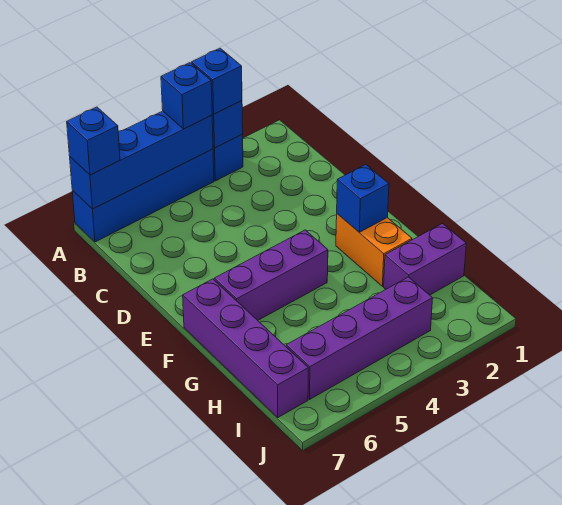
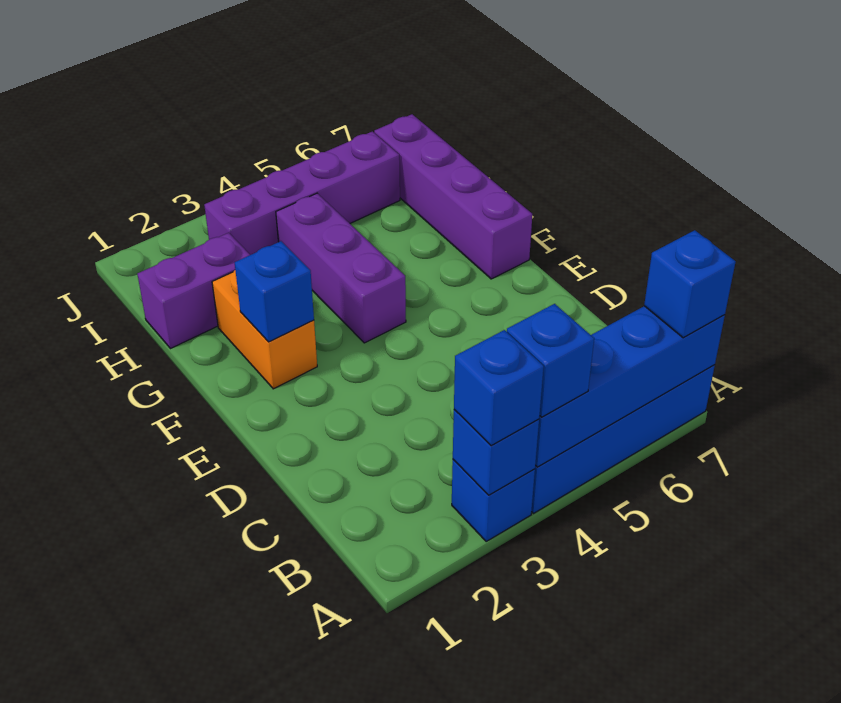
purple brick F4:F6 level 1 -> purple brick F4:H4 level 1

